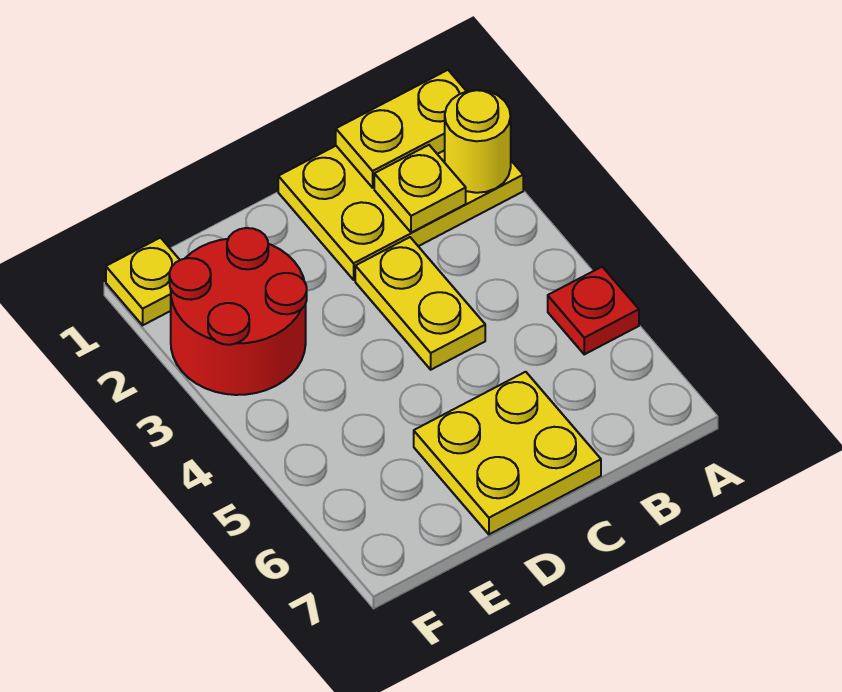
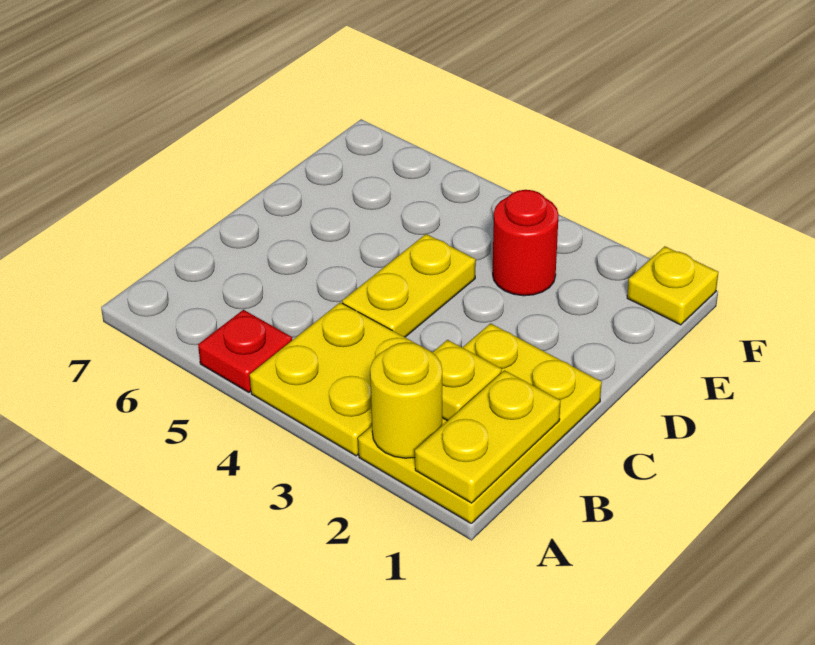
yellow plate C3:C4 level 1 -> yellow plate C4:D4 level 1
yellow plate C6:D7 level 1 -> yellow plate A3:B4 level 1
red round brick E2:F3 level 1 -> red round brick E3 level 1

